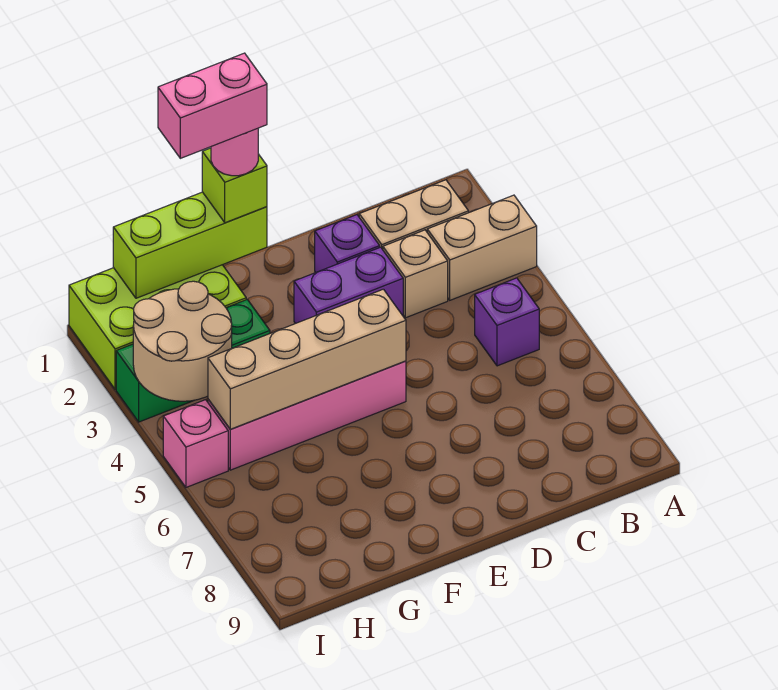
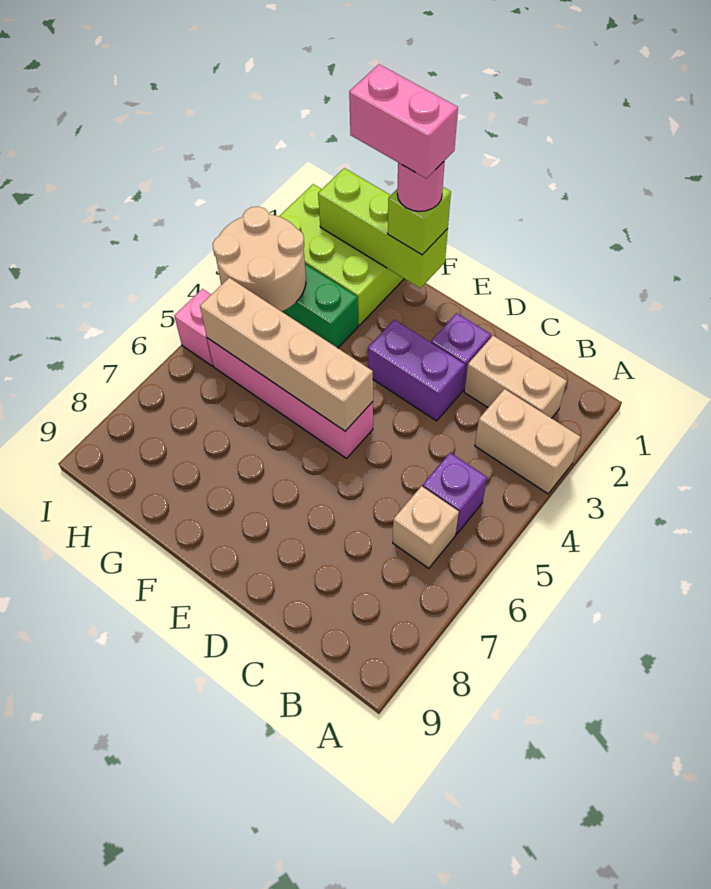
tan brick C3 level 1 -> tan brick B6 level 1

